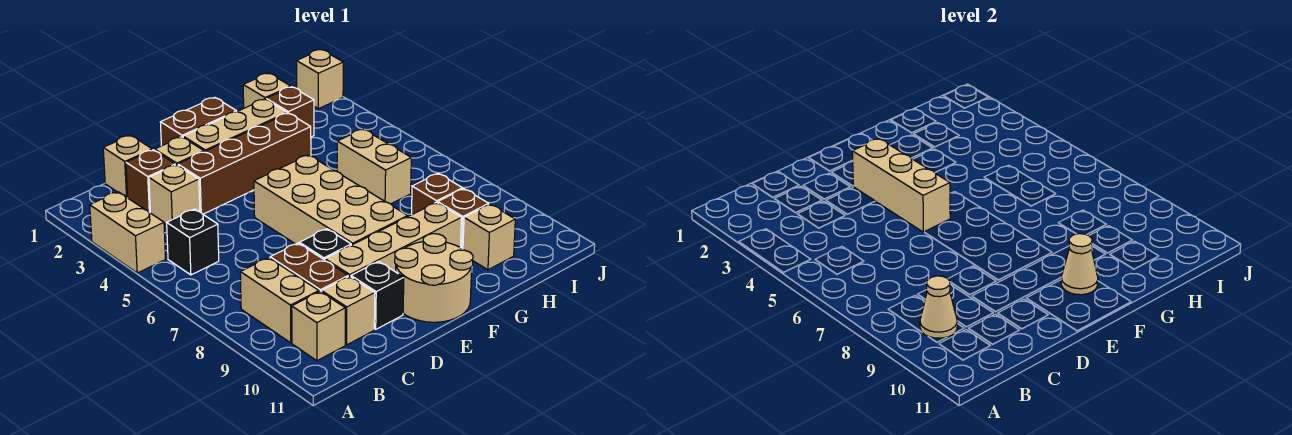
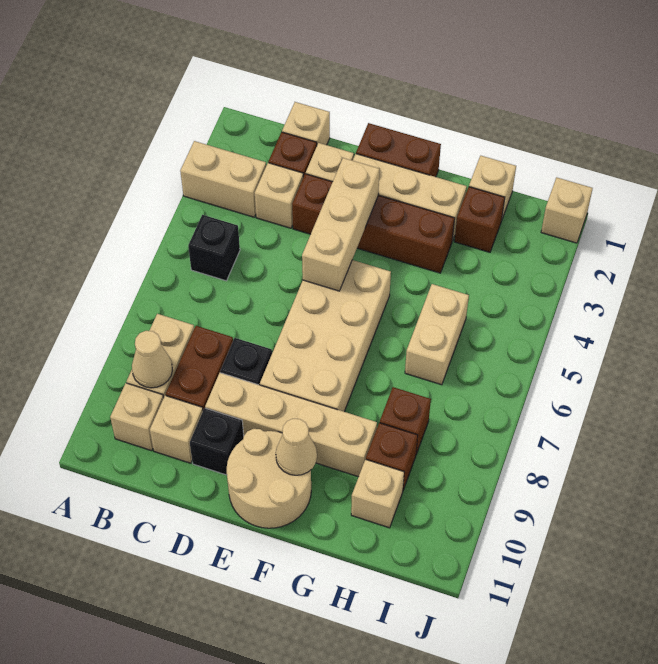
tan brick A3:A4 level 1 -> tan brick A3:B3 level 1

